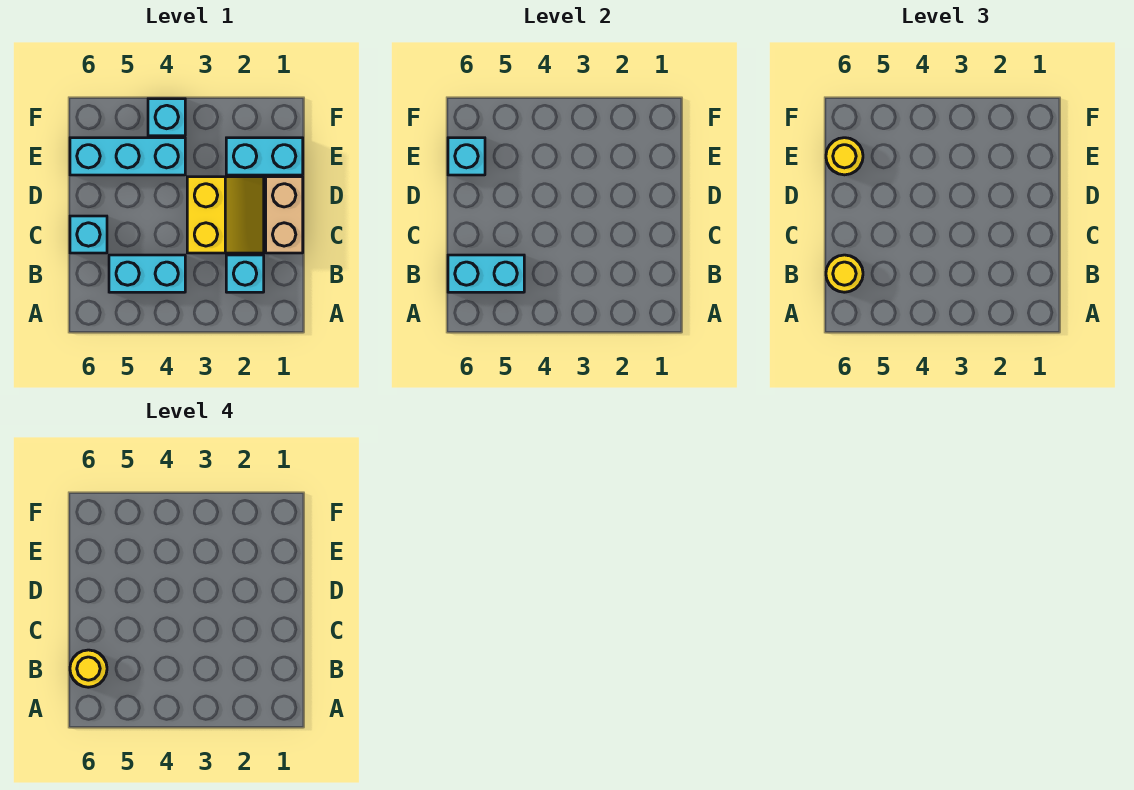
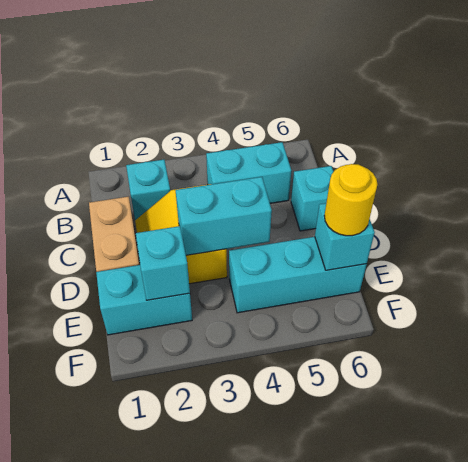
cyan brick B5:B6 level 2 -> cyan brick D3:D4 level 2
yellow round brick B6 level 3 -> none
yellow round brick B6 level 4 -> none
cyan brick F4 level 1 -> cyan brick E2 level 2

